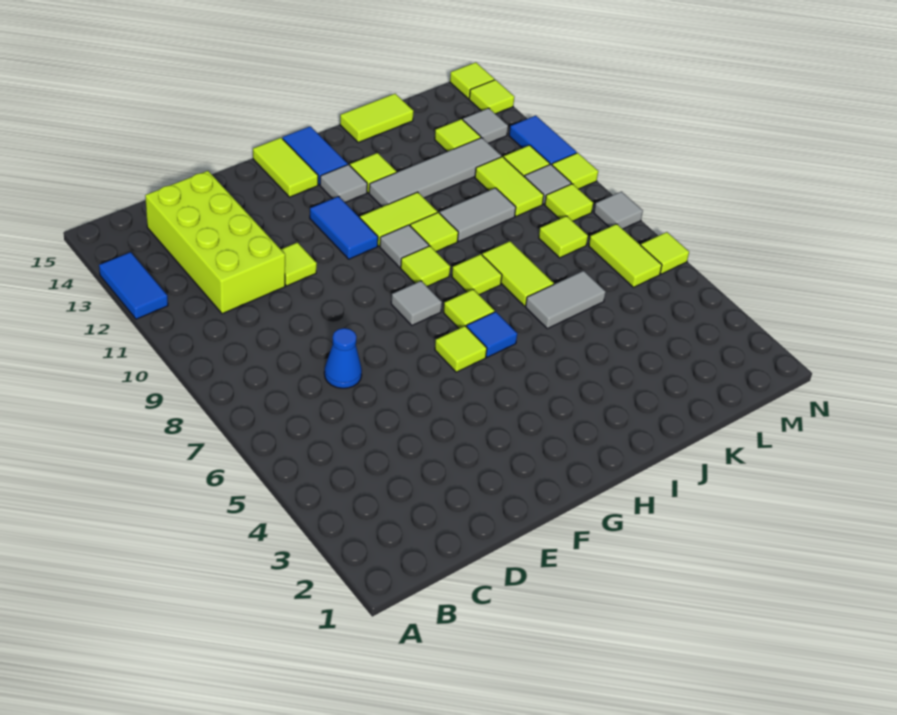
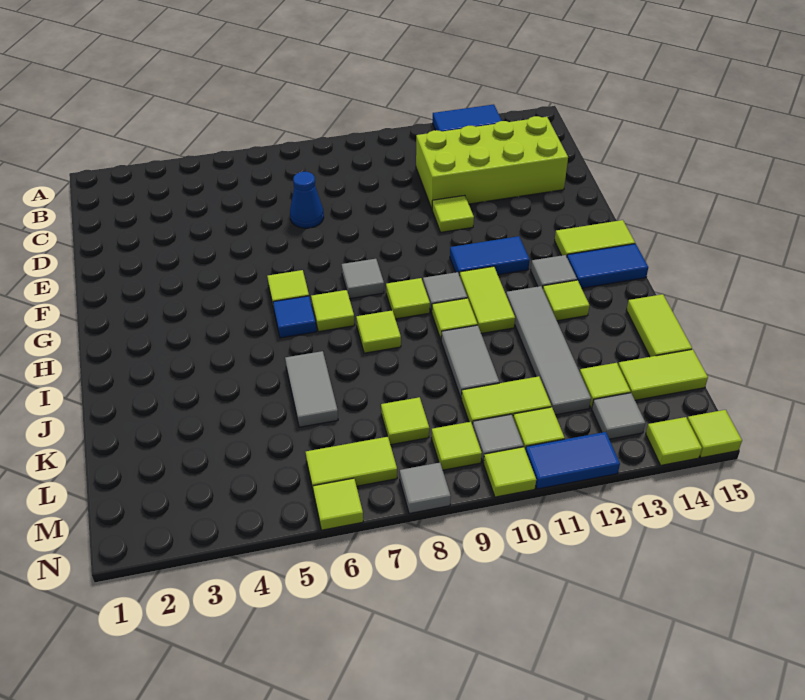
lime tile J7:J8 level 1 -> lime tile L14:L15 level 1

